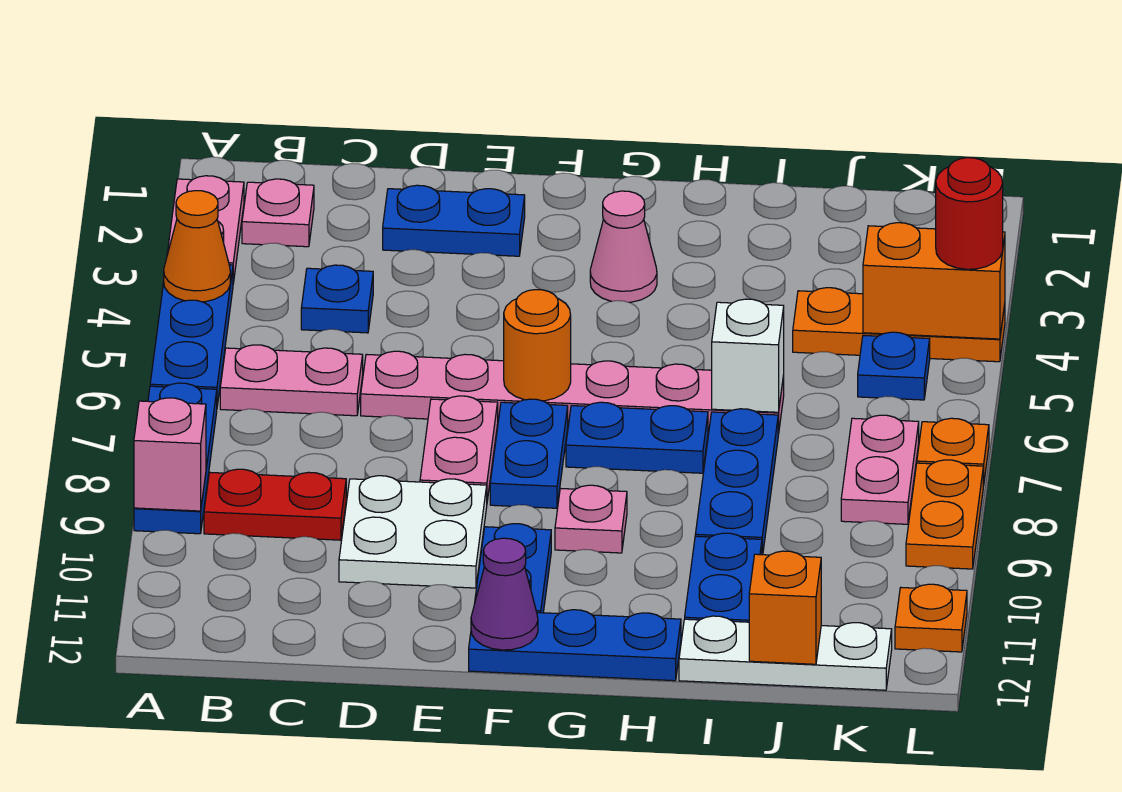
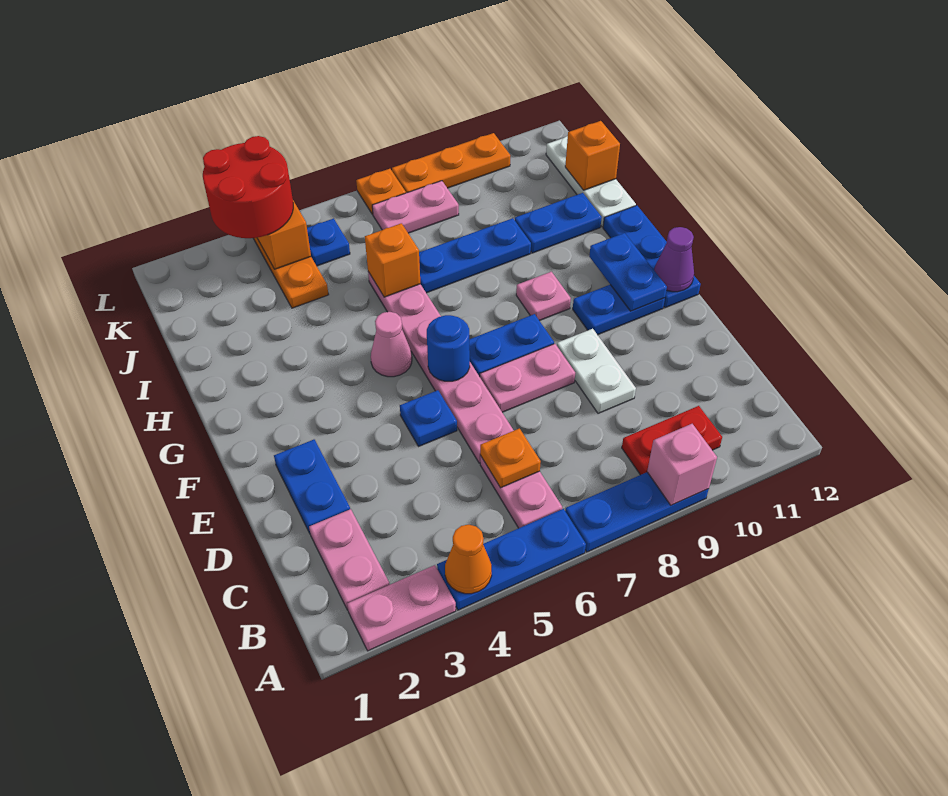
pink plate B2 level 1 -> pink plate B2:C2 level 1
red plate B9:C9 level 1 -> red plate B9:B10 level 1
blue plate C4 level 1 -> blue plate E5 level 1
white plate D9:E10 level 1 -> white plate D9:E9 level 1
orange round brick F6 level 2 -> blue round brick F6 level 2
pink cone G3 level 1 -> pink cone G5 level 1
blue plate G7:H7 level 1 -> blue plate F11:G11 level 2
white brick I6 level 2 -> orange brick I6 level 2
red round brick L4 level 3 -> red round brick K3:L4 level 3
orange plate L8:L9 level 1 -> orange plate L8:L10 level 1
orange plate L11 level 1 -> orange plate C6 level 2

